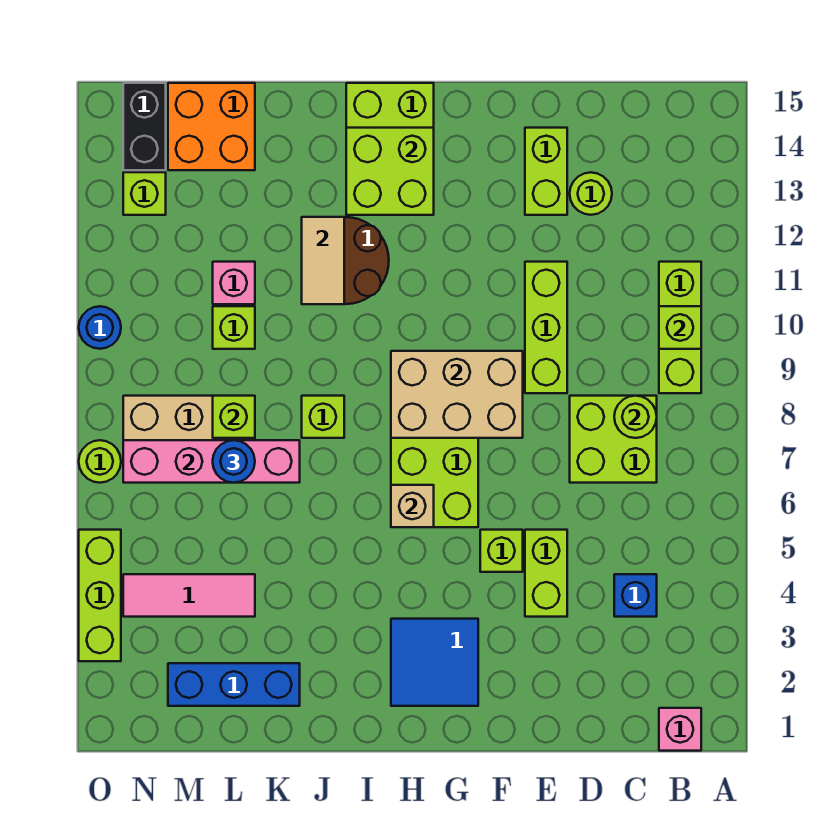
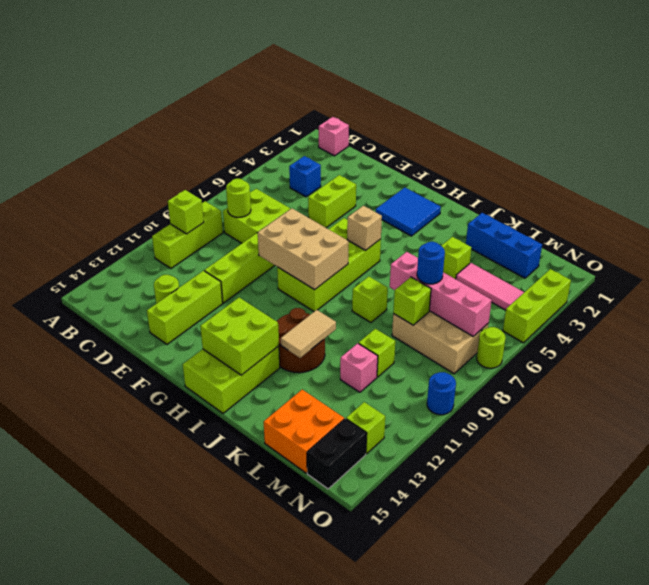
lime brick E13:E14 level 1 -> lime brick E12:E14 level 1
lime brick F5 level 1 -> lime brick K4 level 1

